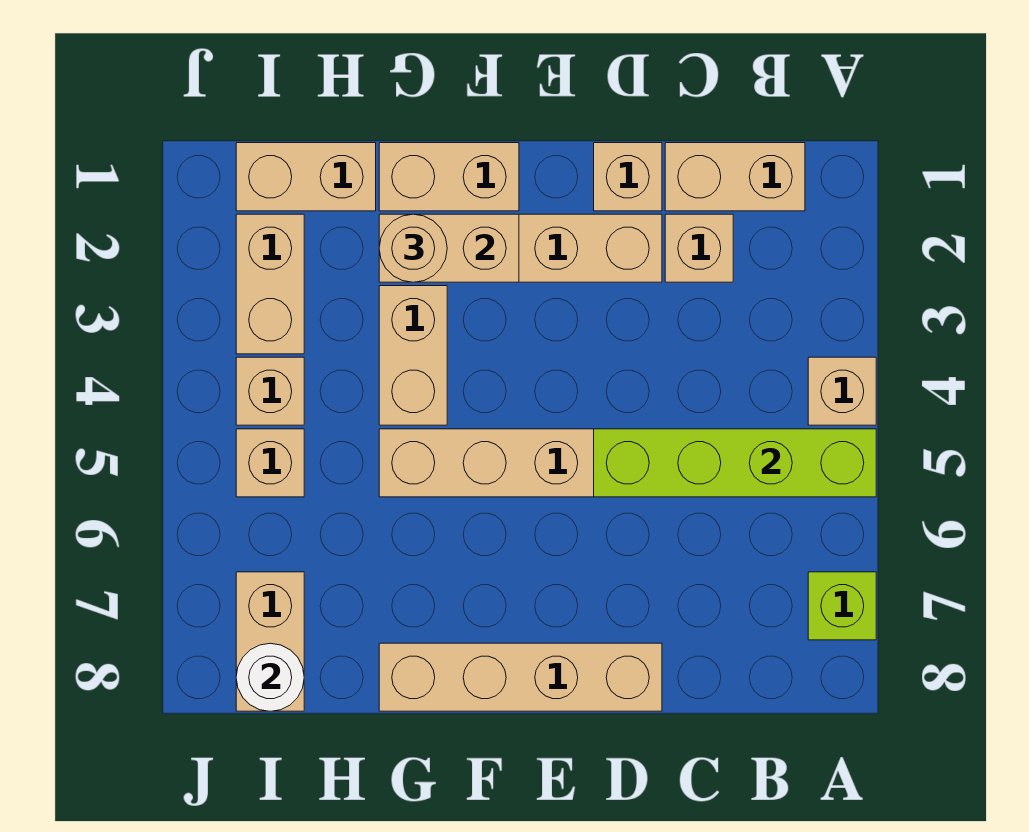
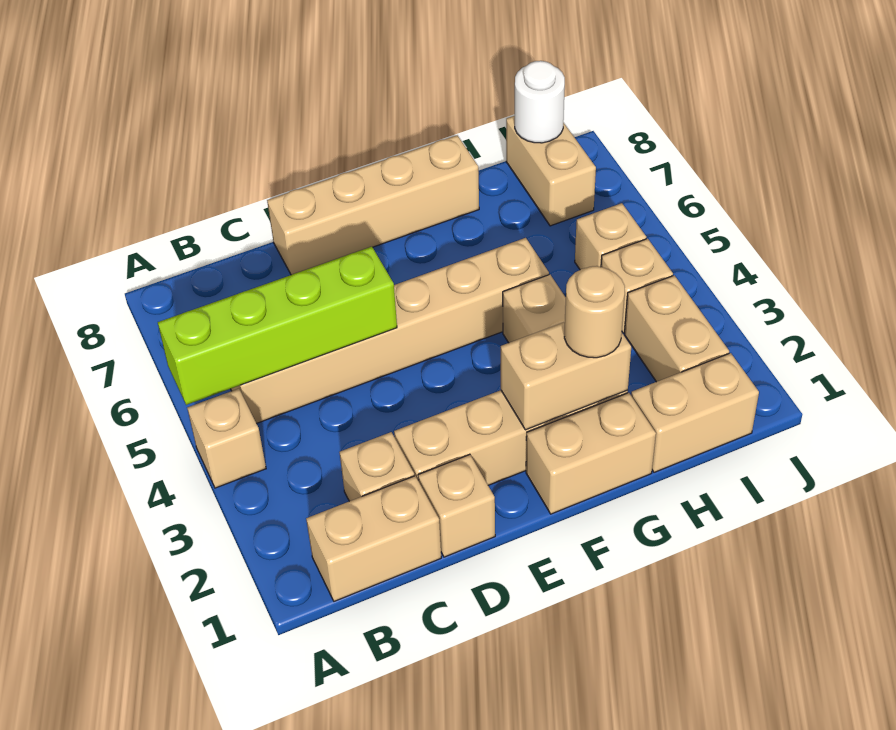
lime brick A7 level 1 -> none

